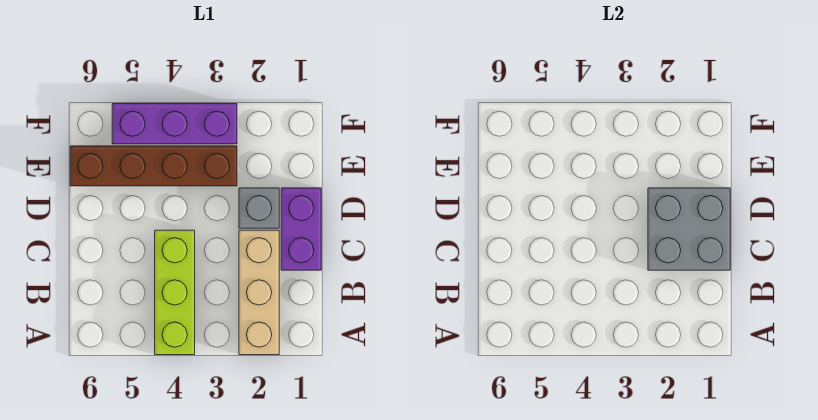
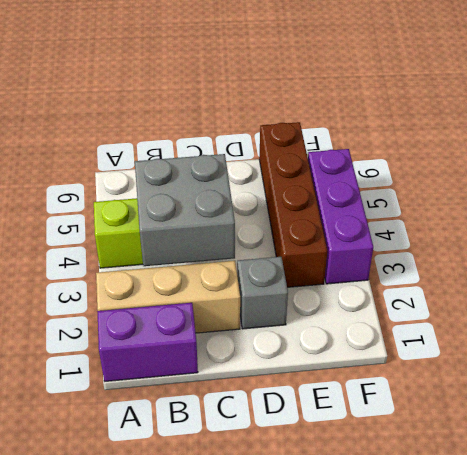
purple brick C1:D1 level 1 -> purple brick A1:B1 level 1
grey brick C1:D2 level 2 -> grey brick B3:C4 level 2

